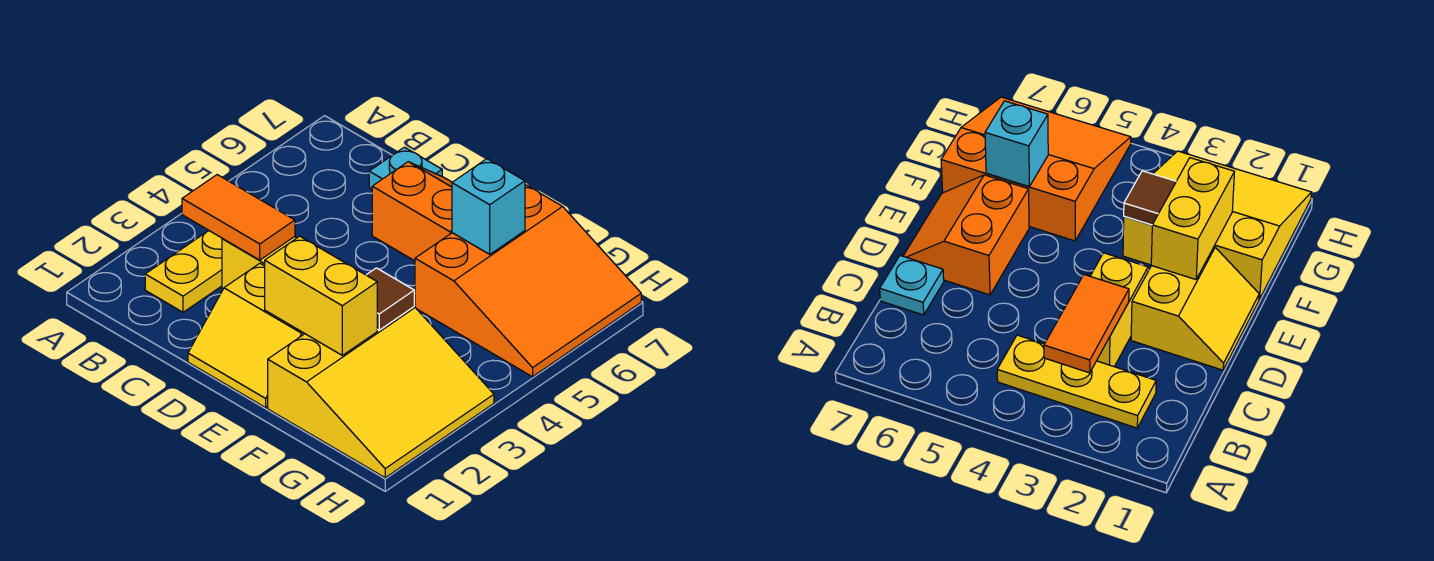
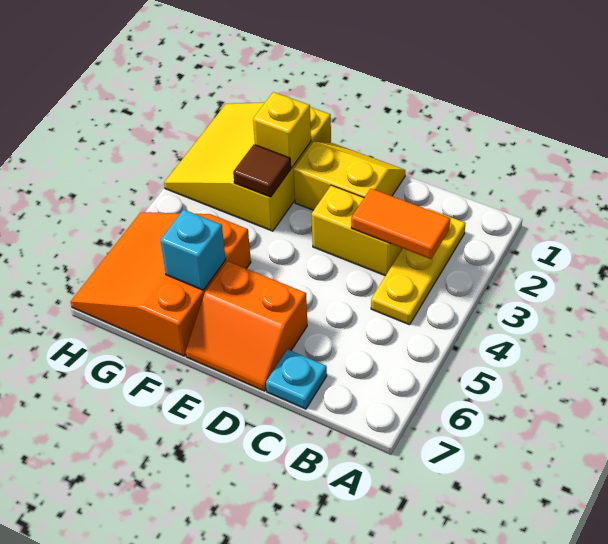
yellow brick E2:F2 level 2 -> yellow brick F2 level 2

